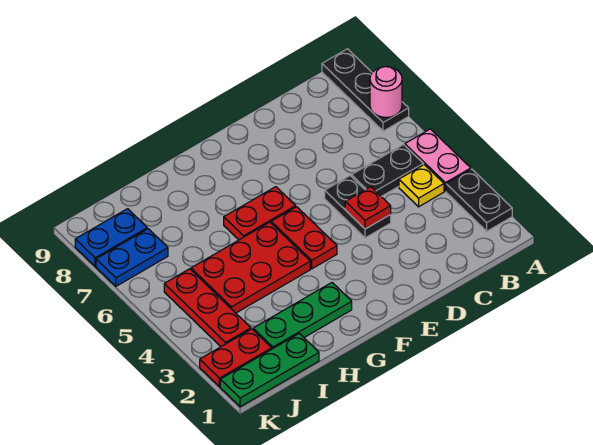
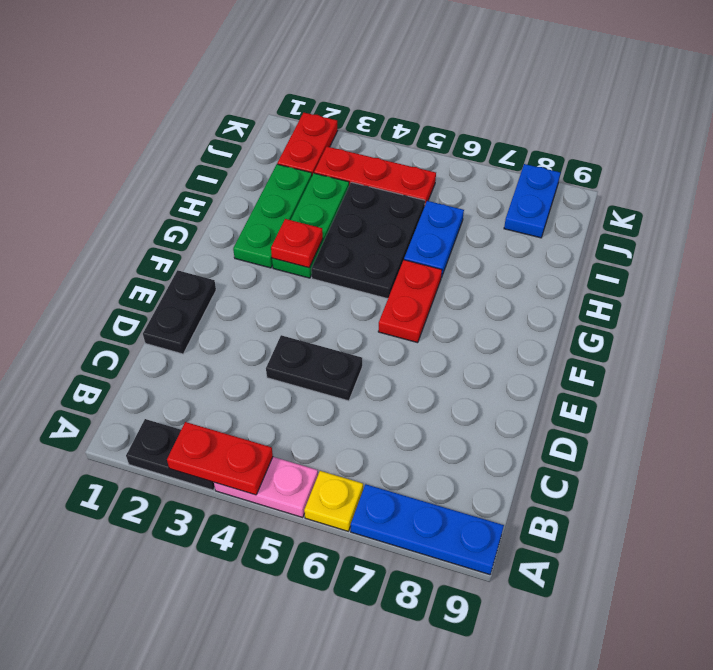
black plate A7:A9 level 1 -> blue plate A7:A9 level 1
pink round brick A7 level 2 -> none
yellow plate B4 level 1 -> yellow plate A6 level 1
black plate B5:C5 level 1 -> black plate D1:E1 level 1
red plate D4 level 2 -> red plate G3 level 2
red plate F4:F5 level 1 -> red plate A3:A4 level 2
red plate G4:I5 level 1 -> black plate G4:I5 level 1
green plate I1:K1 level 1 -> green plate G3:I3 level 1
blue plate J7:K7 level 1 -> blue plate H6:I6 level 1

